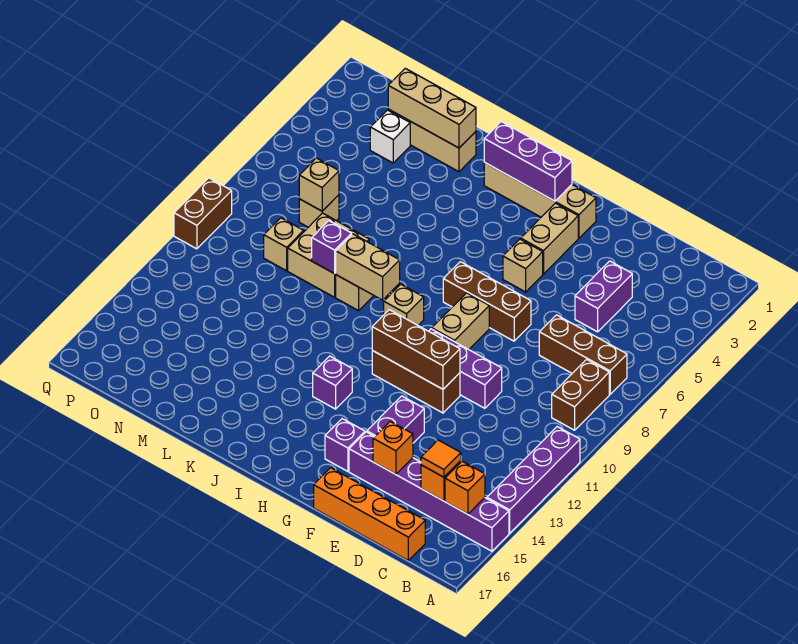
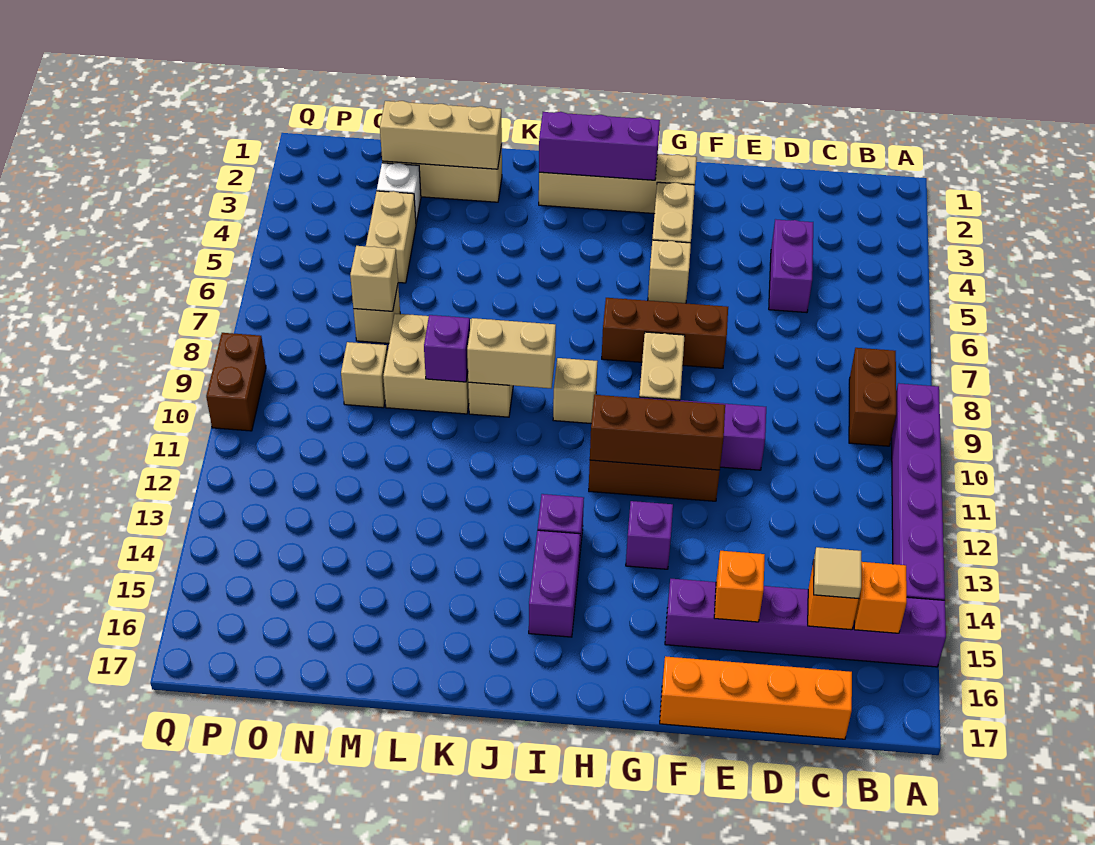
purple brick A11:A14 level 1 -> purple brick A9:A14 level 1
brown brick B7:D7 level 1 -> none
orange tile C15 level 3 -> tan tile C15 level 3
purple brick F13:F14 level 1 -> purple brick I14:I15 level 1
purple brick G15 level 1 -> purple brick G13 level 1
none -> tan brick N4:N5 level 1

